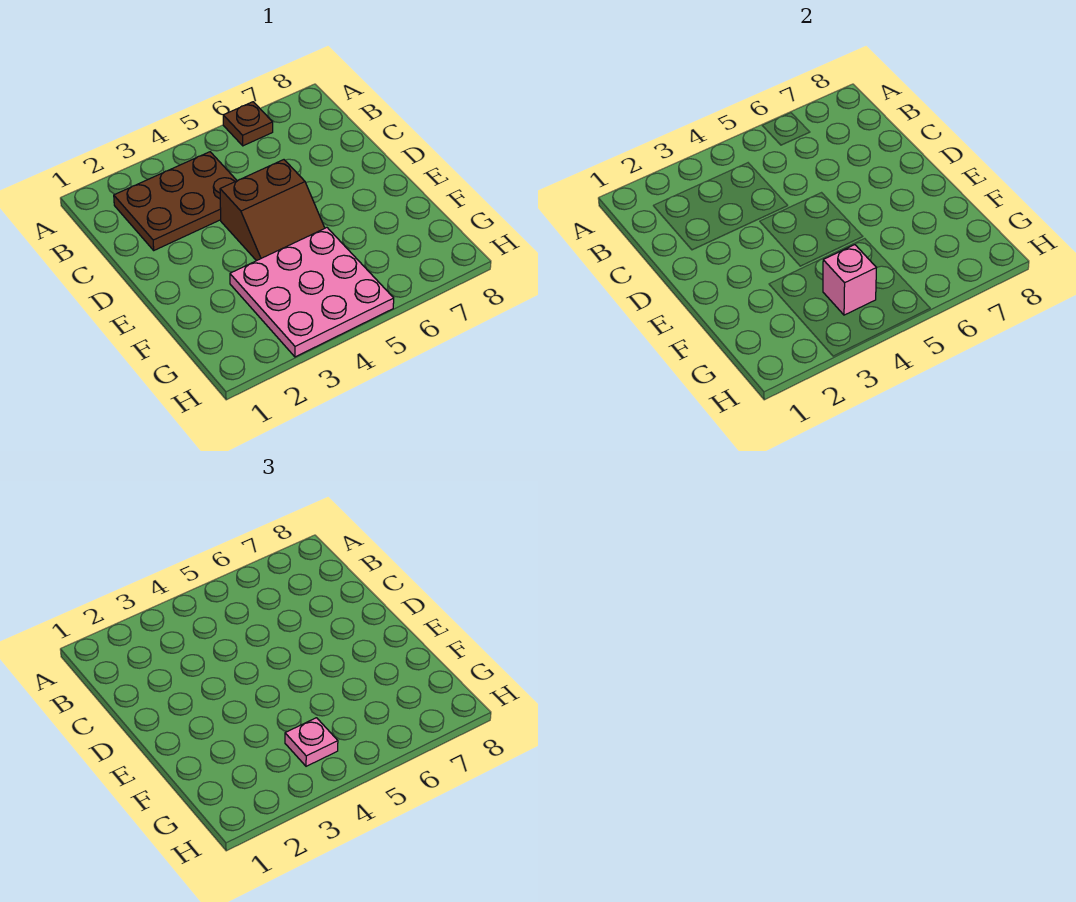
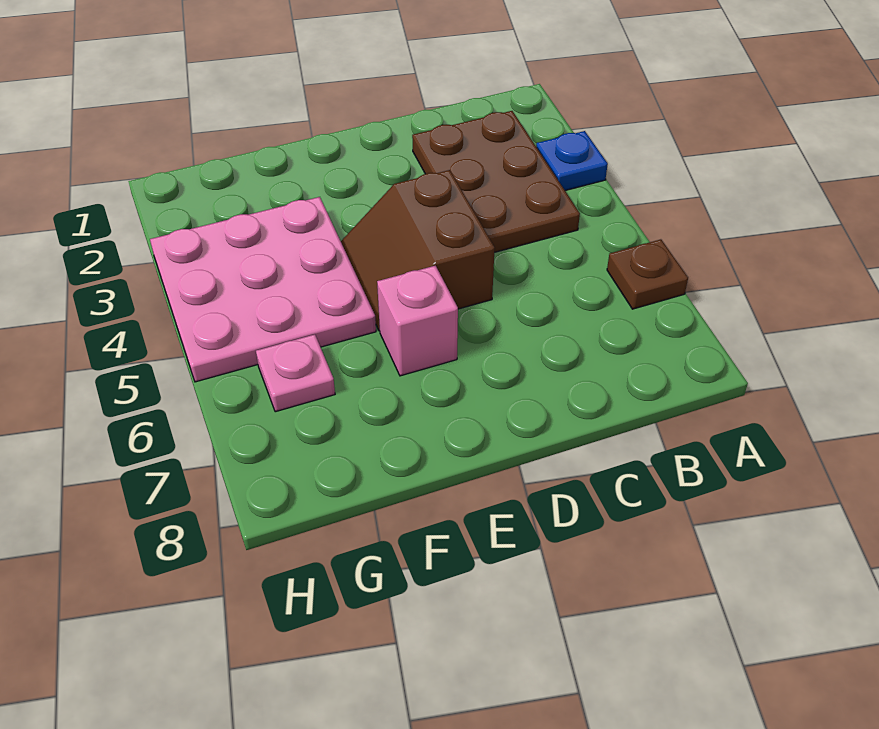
none -> blue plate A3 level 1
pink brick G4 level 2 -> pink brick E6 level 1
pink plate G4 level 3 -> pink plate G6 level 1

